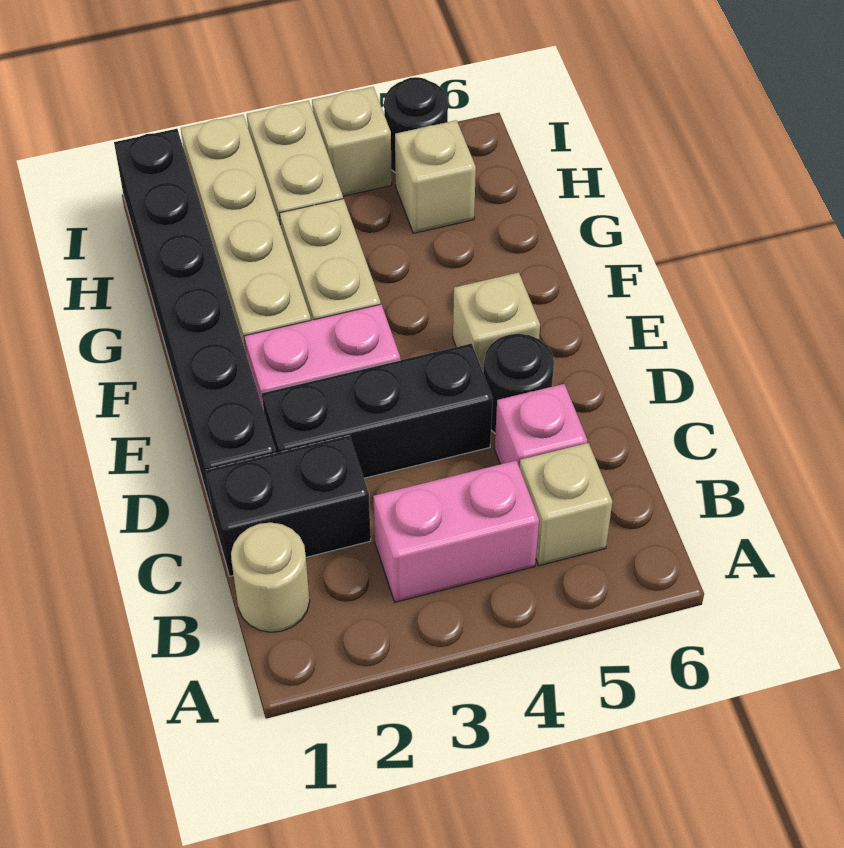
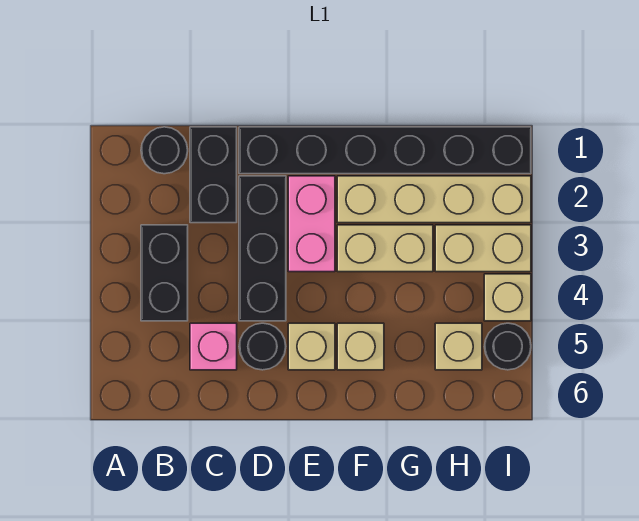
tan round brick B1 level 1 -> black round brick B1 level 1
pink brick B3:B4 level 1 -> black brick B3:B4 level 1
tan brick B5 level 1 -> tan brick F5 level 1

